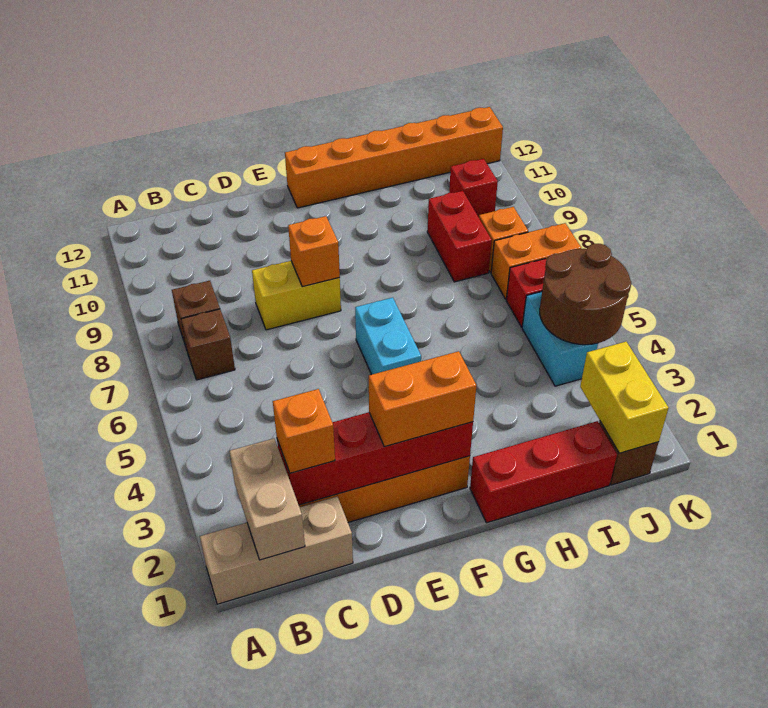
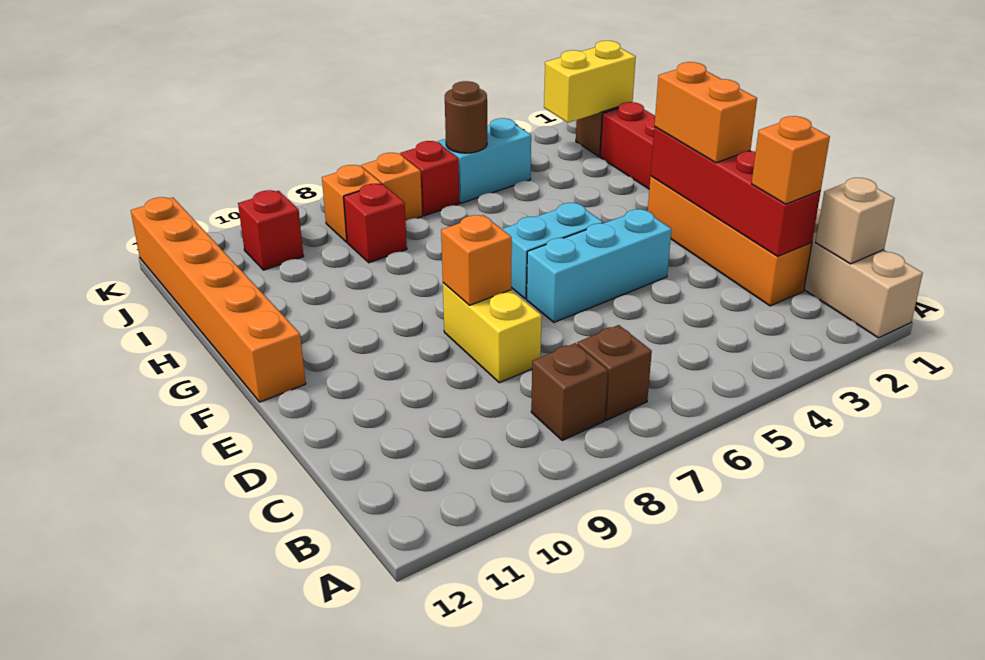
tan brick B1:B2 level 2 -> tan brick B1 level 2
none -> cyan brick E4:E6 level 1
red brick I8:I9 level 1 -> red brick I8 level 1
brown round brick J4:K5 level 2 -> brown round brick J5 level 2
orange brick J7:K7 level 1 -> orange brick J7 level 1

